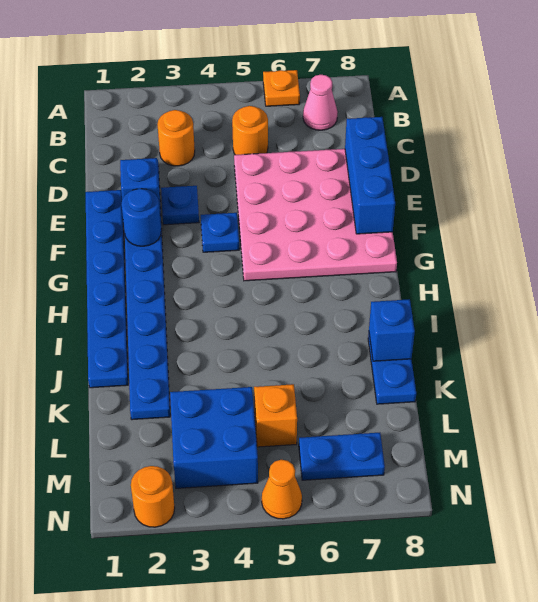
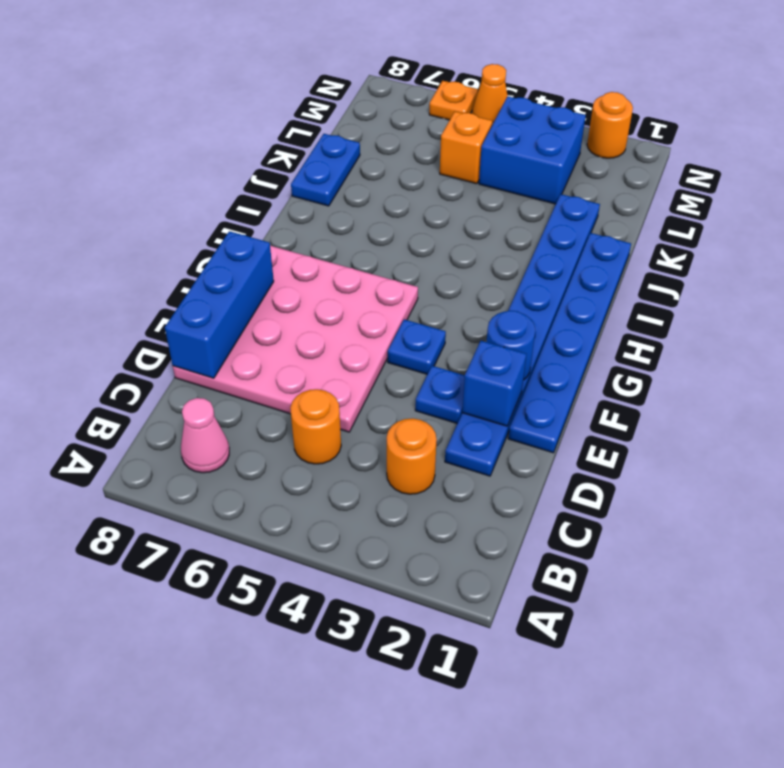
orange plate A6 level 1 -> orange plate N6 level 1
blue brick J8 level 2 -> none
blue plate M6:M7 level 1 -> none

